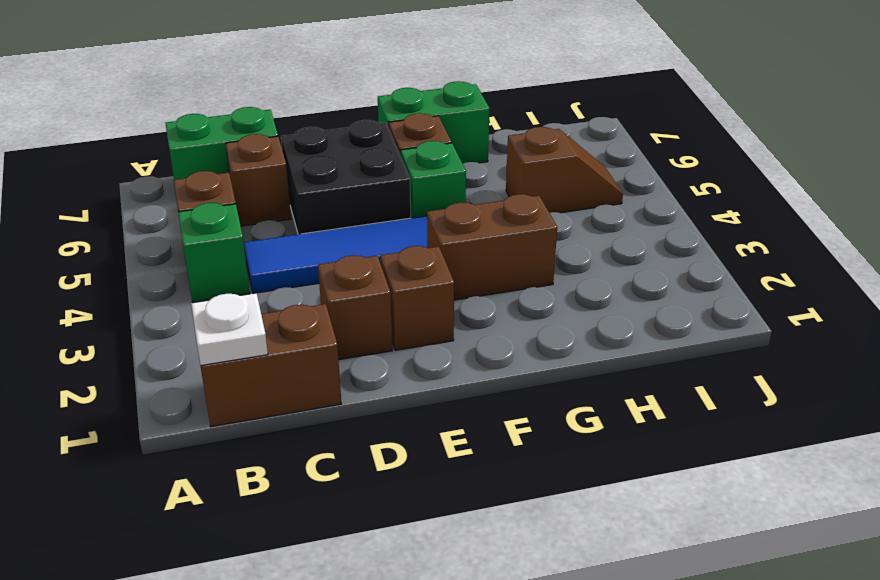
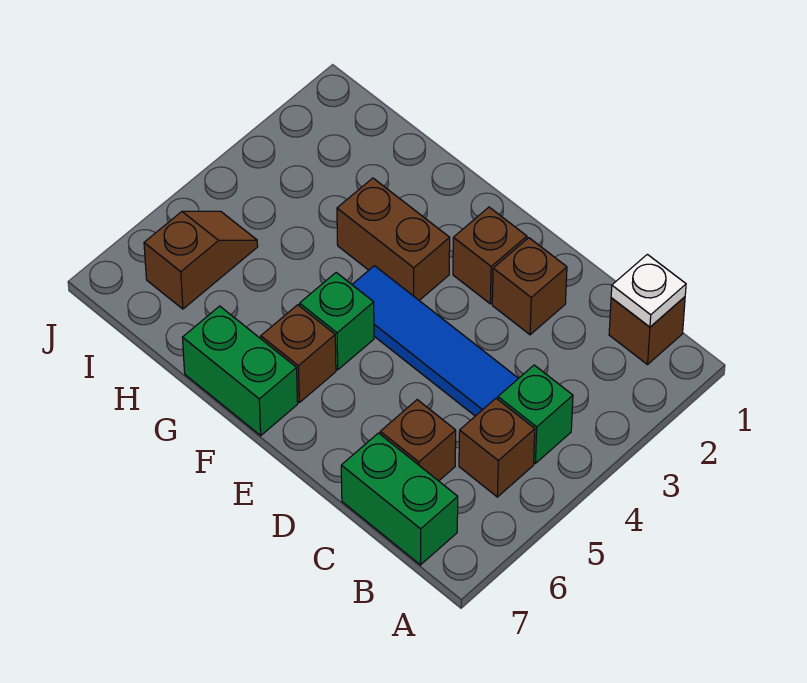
brown brick B1:C1 level 1 -> brown brick B1 level 1
black brick D5:E6 level 1 -> none
brown slope H5:I5 level 1 top H -> brown slope I5:I6 level 1 top 6

